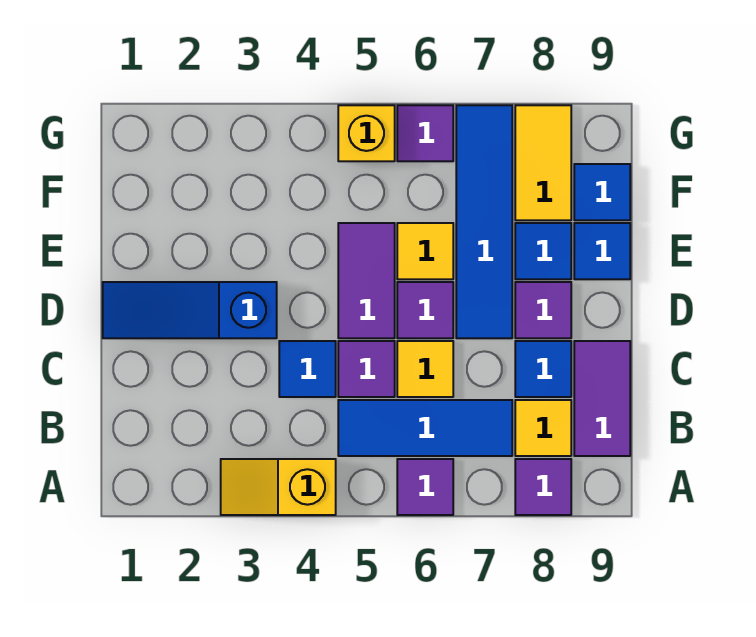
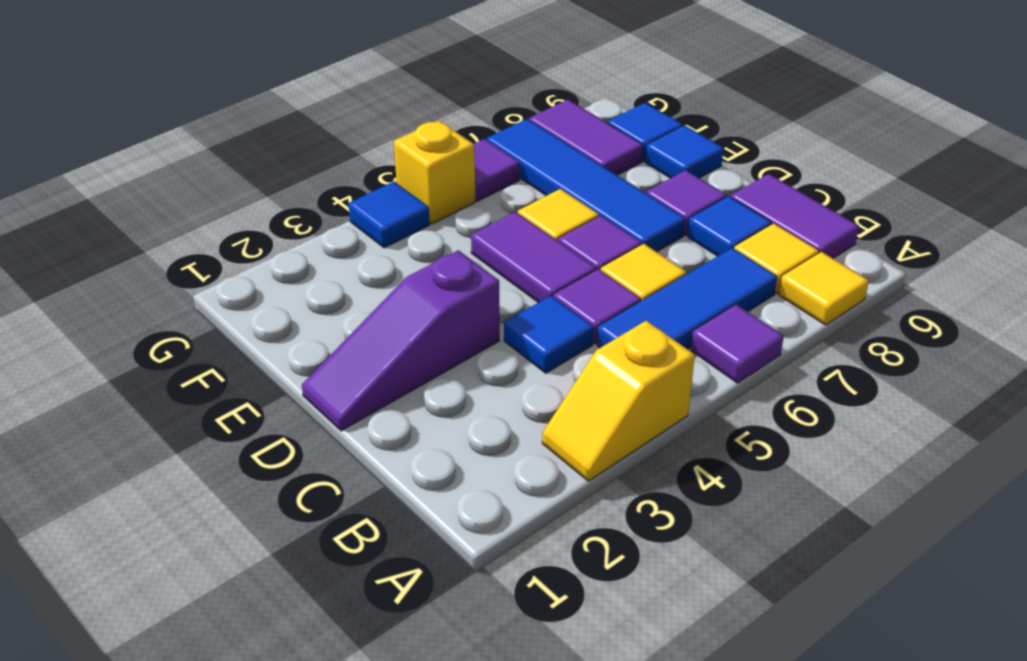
purple tile A8 level 1 -> yellow tile A8 level 1
blue slope D1:D3 level 1 top 3 -> purple slope D1:D3 level 1 top 3
blue tile E8 level 1 -> blue tile G4 level 1
yellow tile F8:G8 level 1 -> purple tile F8:G8 level 1

